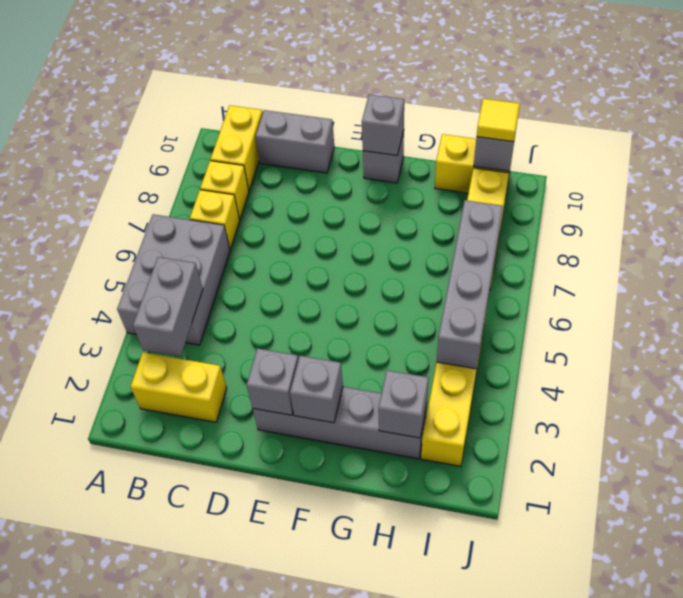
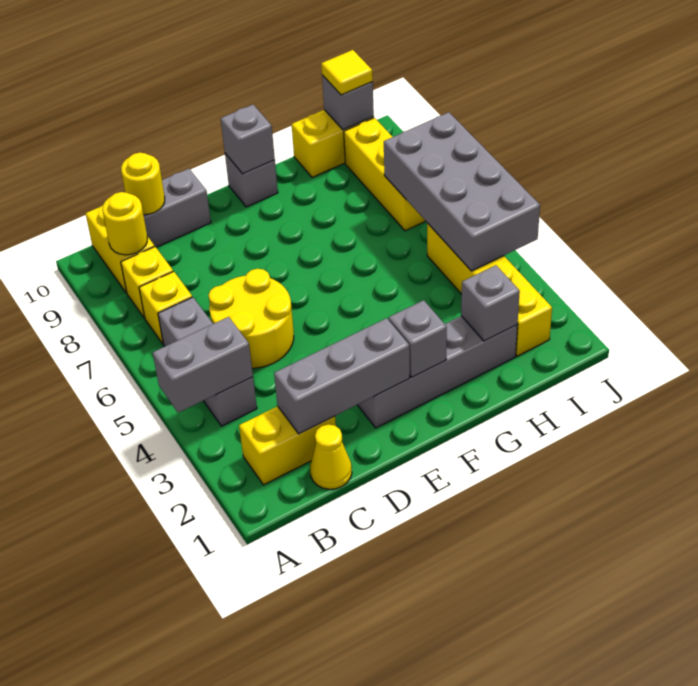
grey brick A4:B6 level 1 -> grey brick B4:B6 level 1
grey brick B3:B4 level 2 -> grey brick A4:B4 level 2
none -> yellow round brick B9 level 2
none -> yellow cone C1 level 1
none -> yellow round brick C5:D6 level 1
none -> yellow round brick C10 level 2
grey brick E2 level 2 -> grey brick C2:E2 level 2
grey brick I4:I7 level 2 -> grey brick I4:J7 level 2

